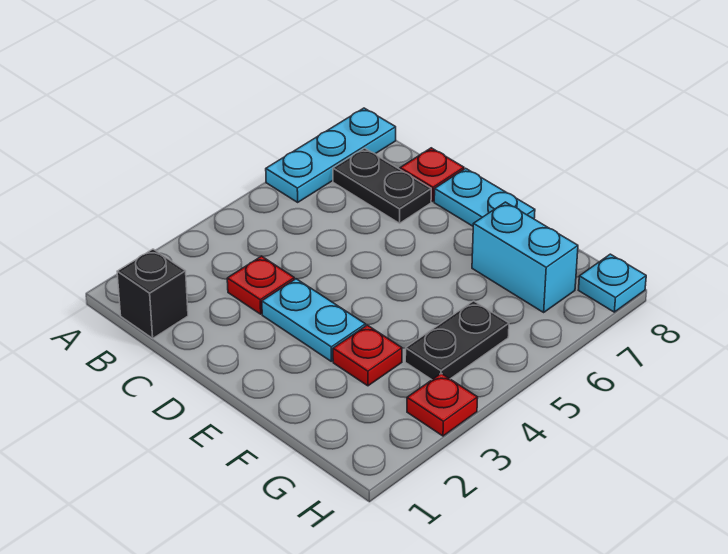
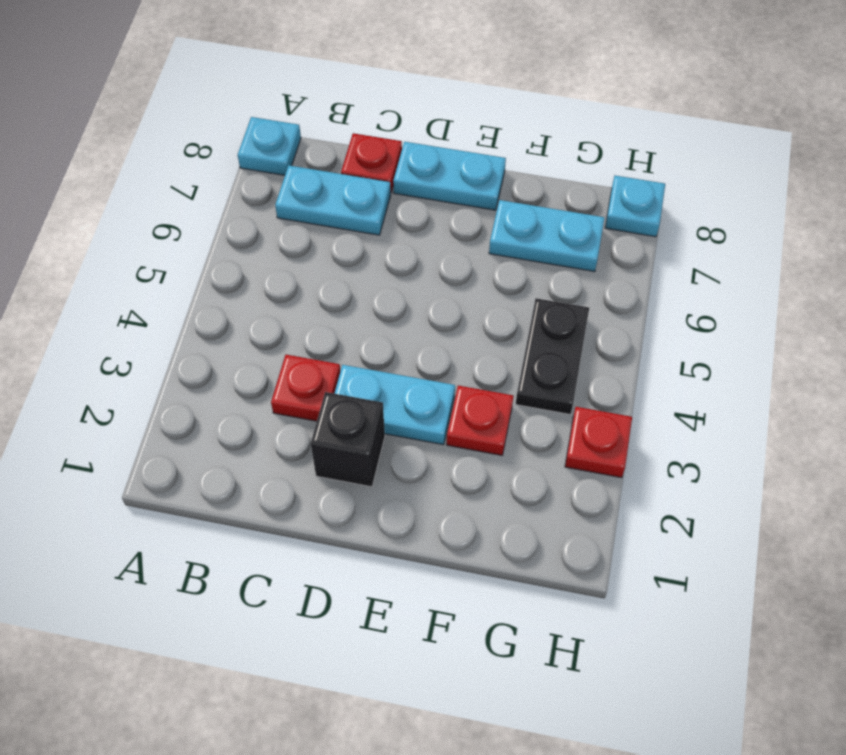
cyan plate A6:A8 level 1 -> cyan plate A8 level 1
black brick B1 level 1 -> black brick D2 level 1
black plate B7:C7 level 1 -> cyan plate B7:C7 level 1
cyan brick F7:G7 level 1 -> cyan plate F7:G7 level 1

